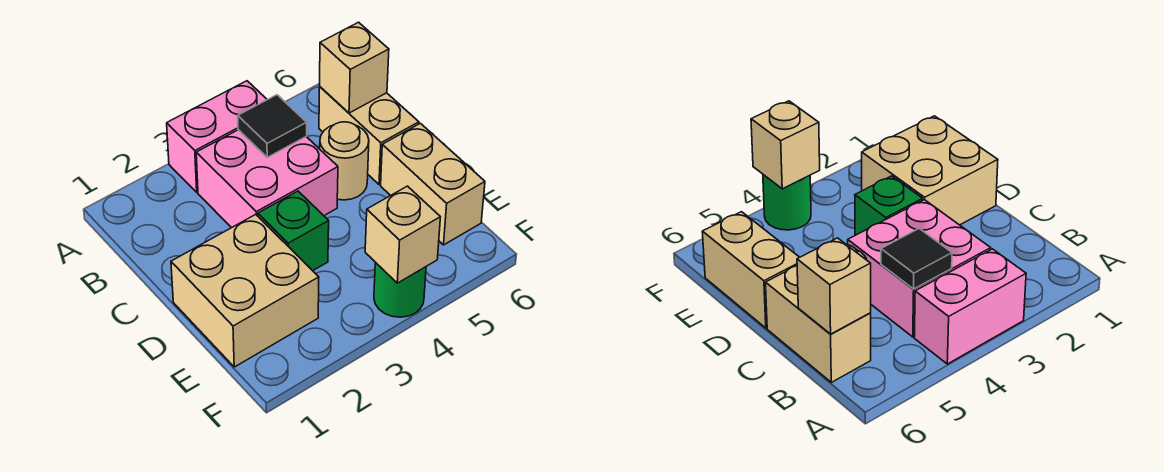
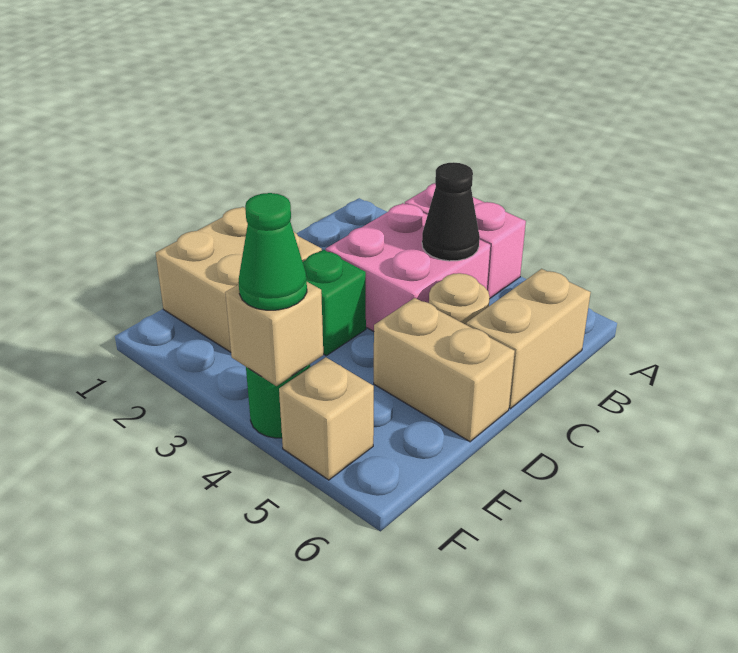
black tile B4 level 2 -> black cone B4 level 2
tan brick B6 level 2 -> tan brick F5 level 1
tan brick D6:E6 level 1 -> tan brick D5:D6 level 1
none -> green cone F4 level 3

